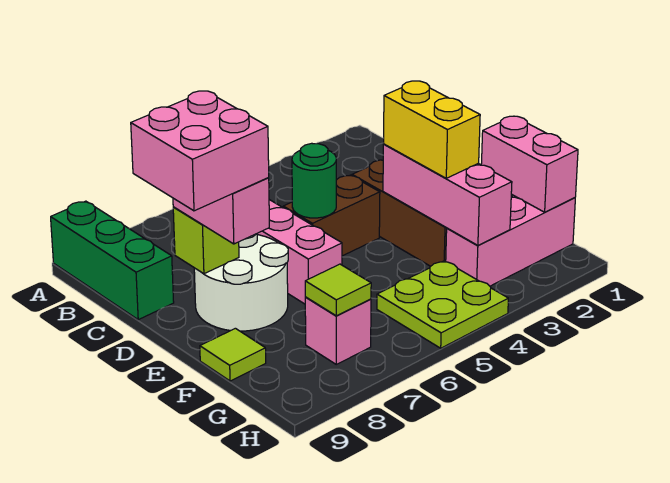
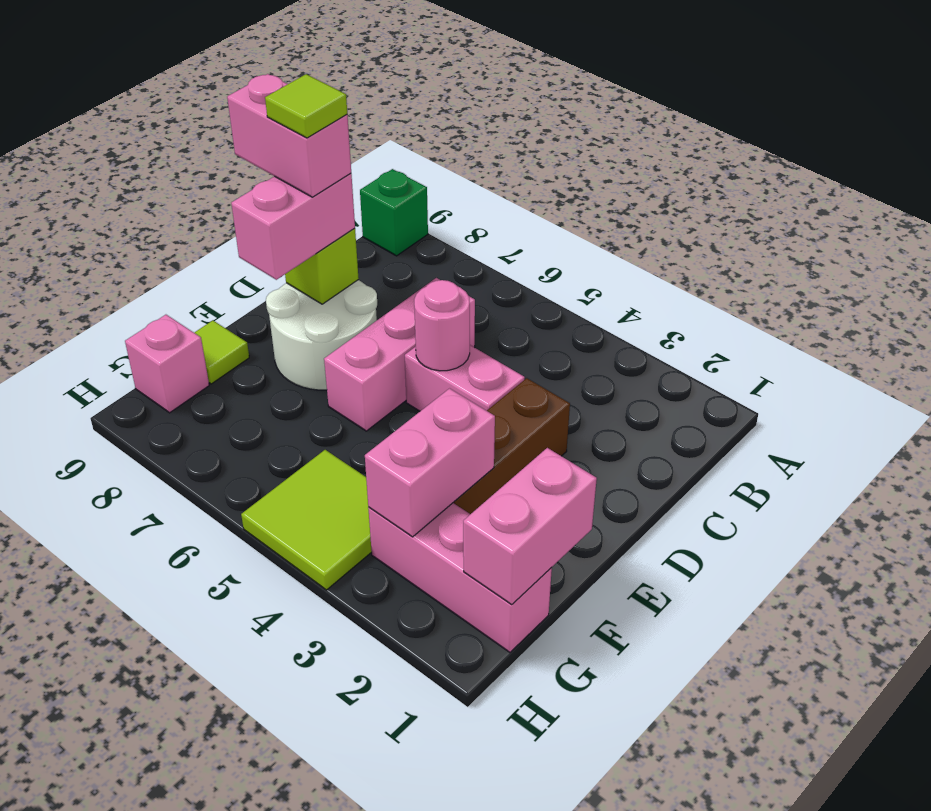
green brick A9:C9 level 1 -> green brick A9 level 1
brown brick D4:D5 level 1 -> pink brick D4:D5 level 1
green round brick D5 level 2 -> pink round brick D5 level 2
pink brick D8:E9 level 4 -> pink brick D8:D9 level 4
pink brick E3:G3 level 2 -> pink brick F3:G3 level 2
yellow brick E3:F3 level 3 -> none
lime plate G4:H5 level 1 -> lime tile G4:H5 level 1
pink brick G7 level 1 -> pink brick G9 level 1
lime tile G7 level 2 -> lime tile D8 level 5

